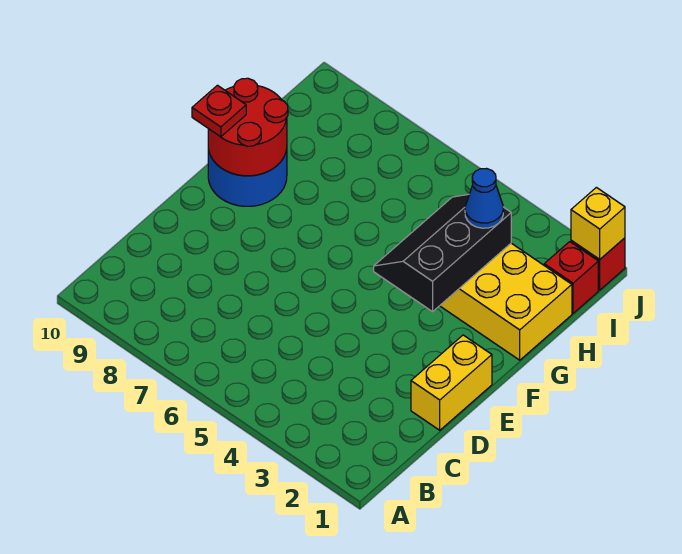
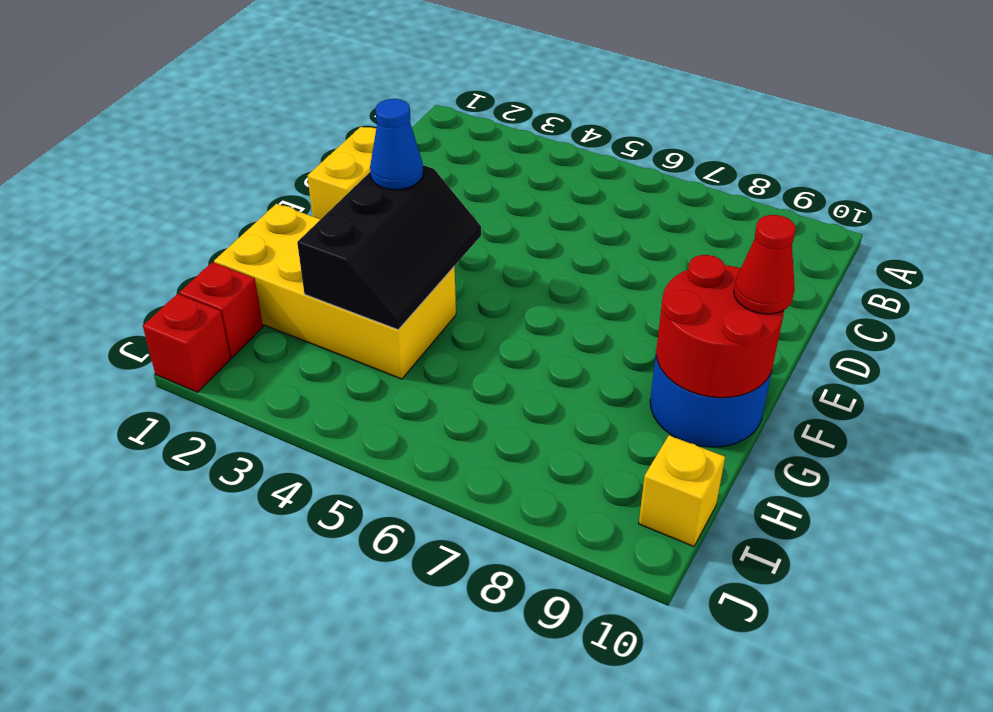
red plate F10 level 3 -> red cone F10 level 3
blue cone H3 level 3 -> blue cone F3 level 3
yellow brick J1 level 2 -> yellow brick I10 level 1

